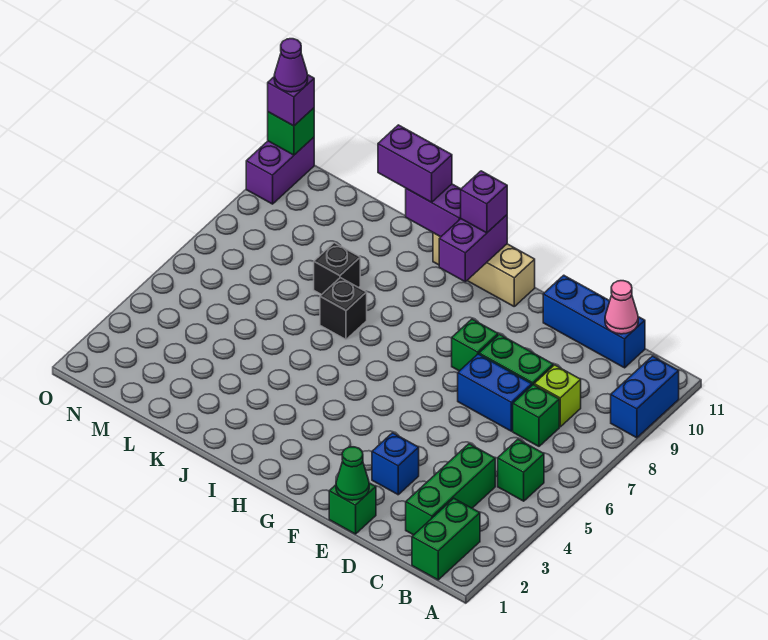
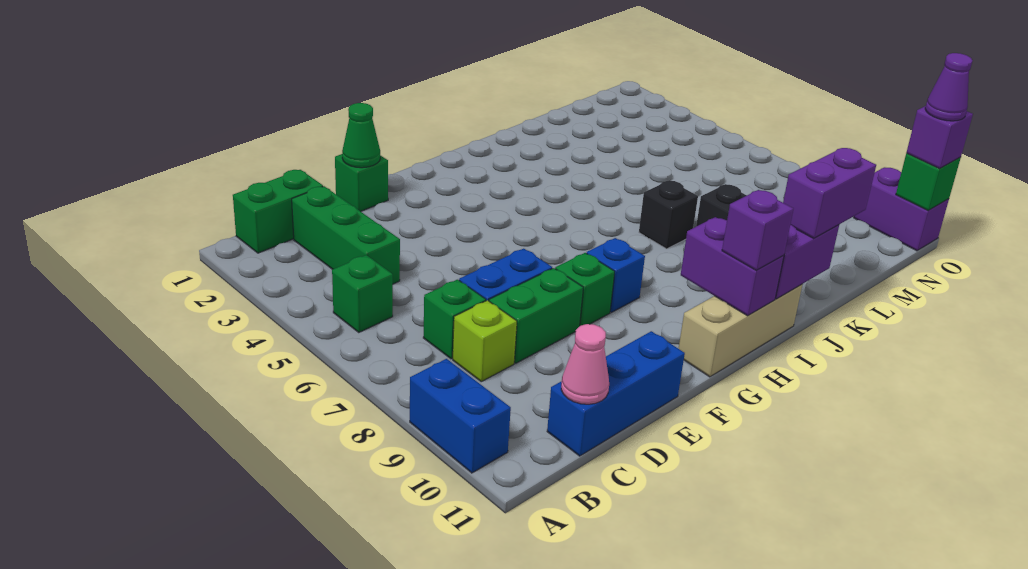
green brick B1:B2 level 1 -> green brick B1:C1 level 1
blue brick E3 level 1 -> blue brick G8 level 1

